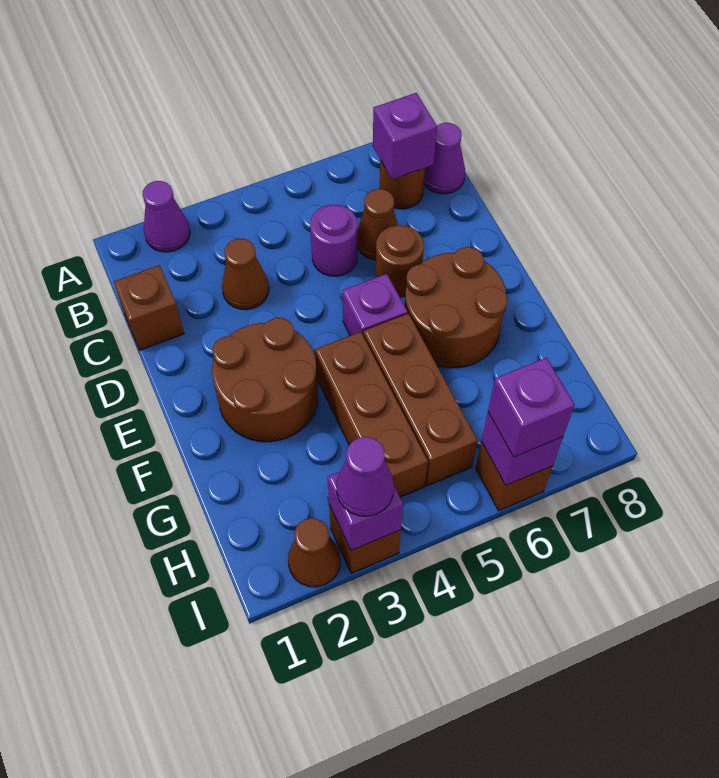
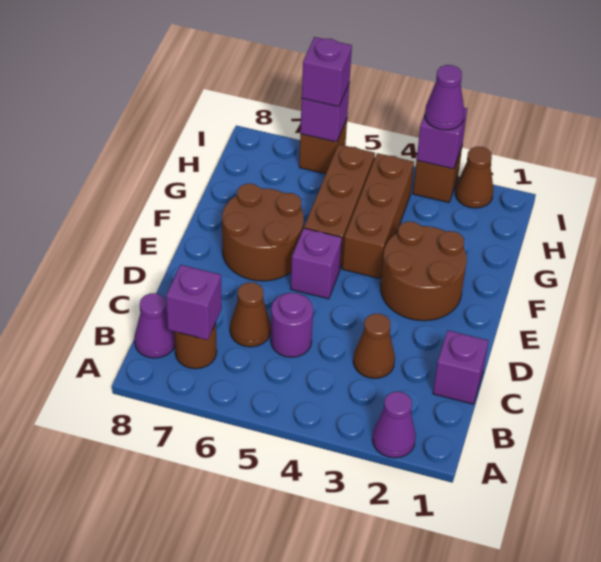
brown brick C1 level 1 -> purple brick C1 level 1
brown round brick D6 level 1 -> none

